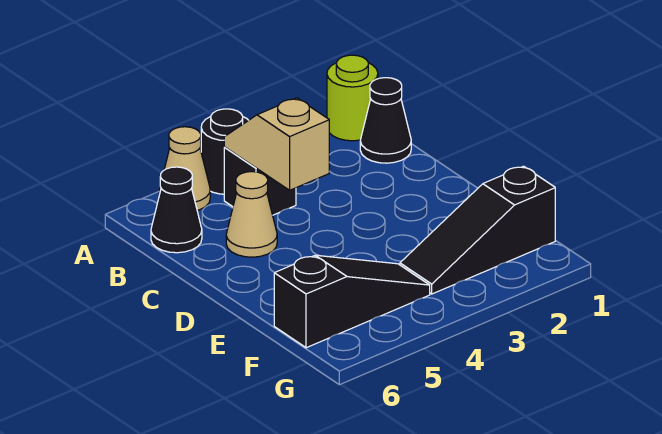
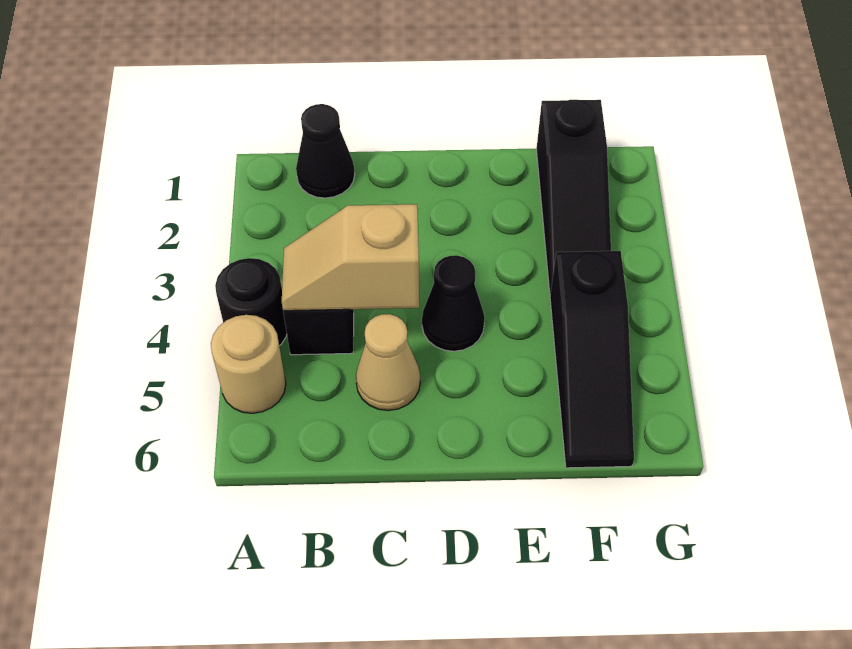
lime round brick A1 level 1 -> none
tan cone A5 level 1 -> tan round brick A5 level 1
black cone B6 level 1 -> black cone D4 level 1
black slope F4:F6 level 1 top 6 -> black slope F4:F6 level 1 top 4

